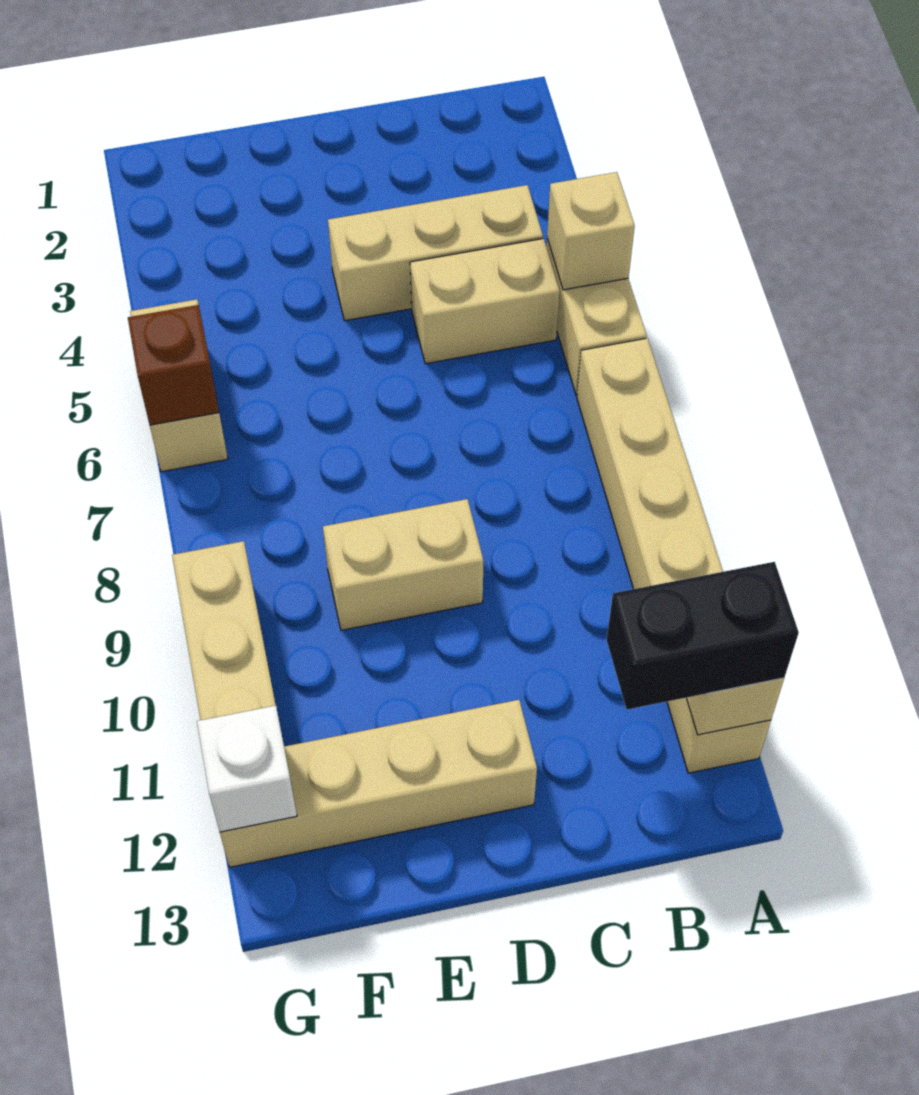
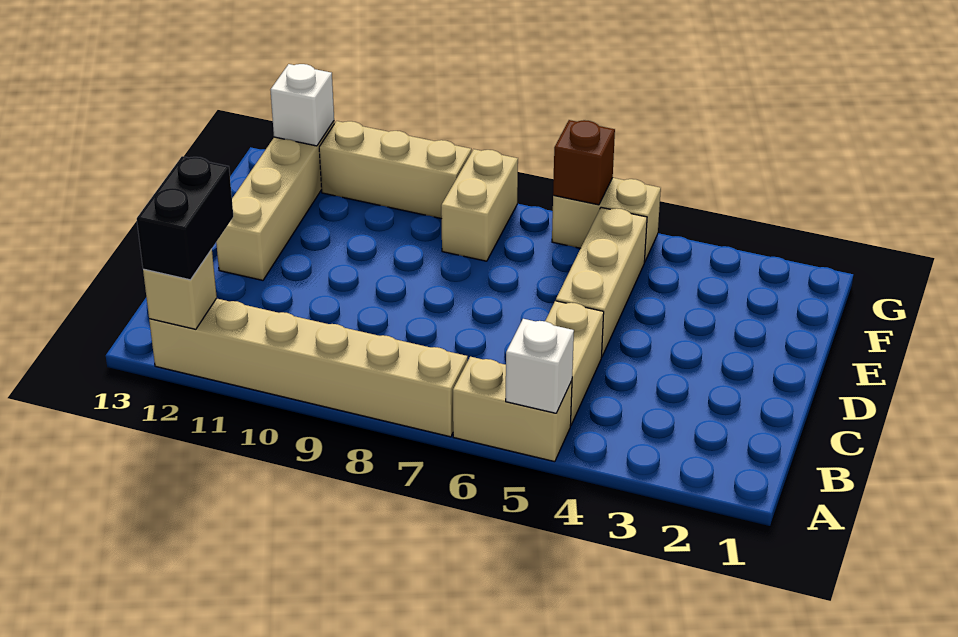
tan brick A5 level 2 -> white brick A5 level 2
tan brick B4:D4 level 1 -> tan brick D5:F5 level 1
tan brick D9:E9 level 1 -> tan brick F8:G8 level 1

